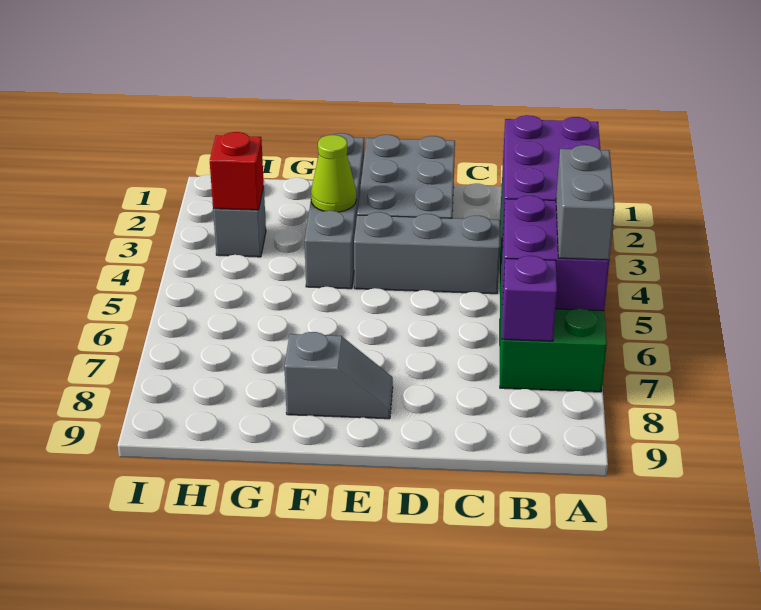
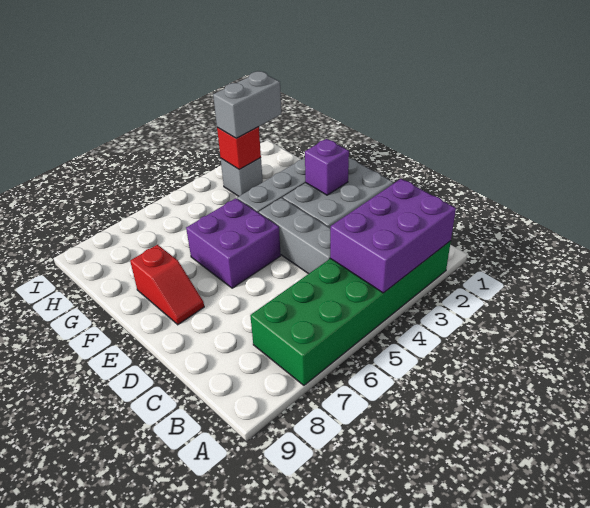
purple brick A5:B6 level 2 -> purple brick E5:F6 level 1
grey brick A5:A6 level 3 -> grey brick H2:H3 level 3
purple brick B7 level 2 -> purple brick E2 level 2
grey slope E8:F8 level 1 top F -> red slope E8:F8 level 1 top F
lime cone F3 level 2 -> none

